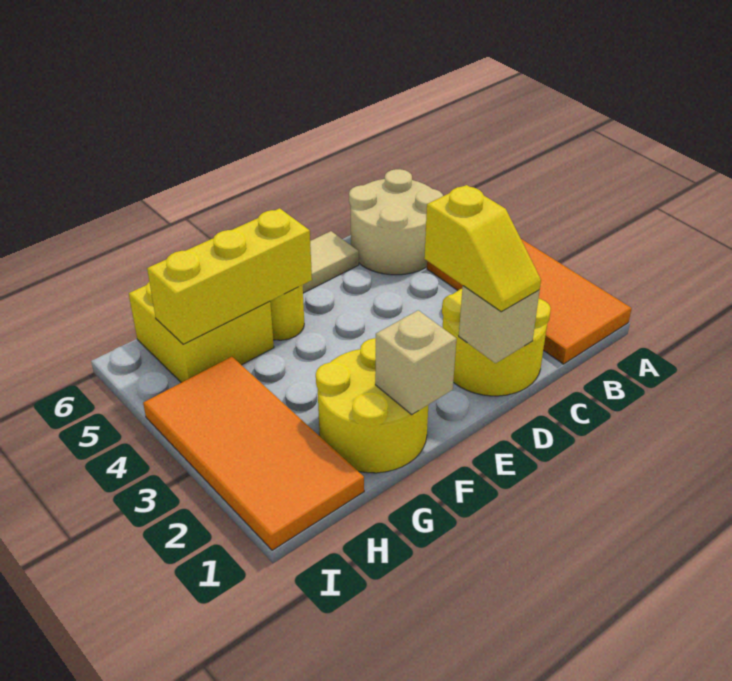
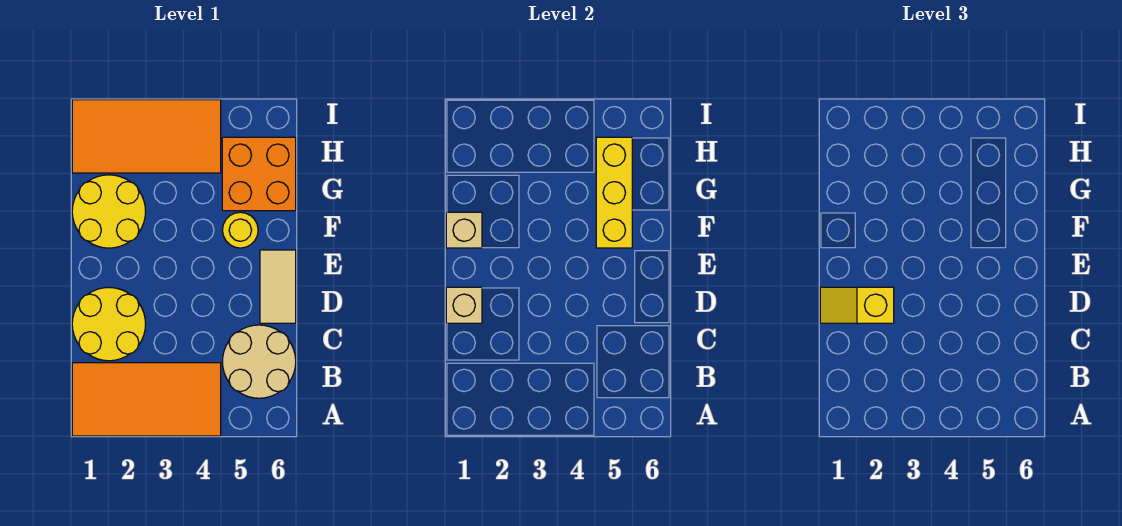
yellow brick G5:H6 level 1 -> orange brick G5:H6 level 1

